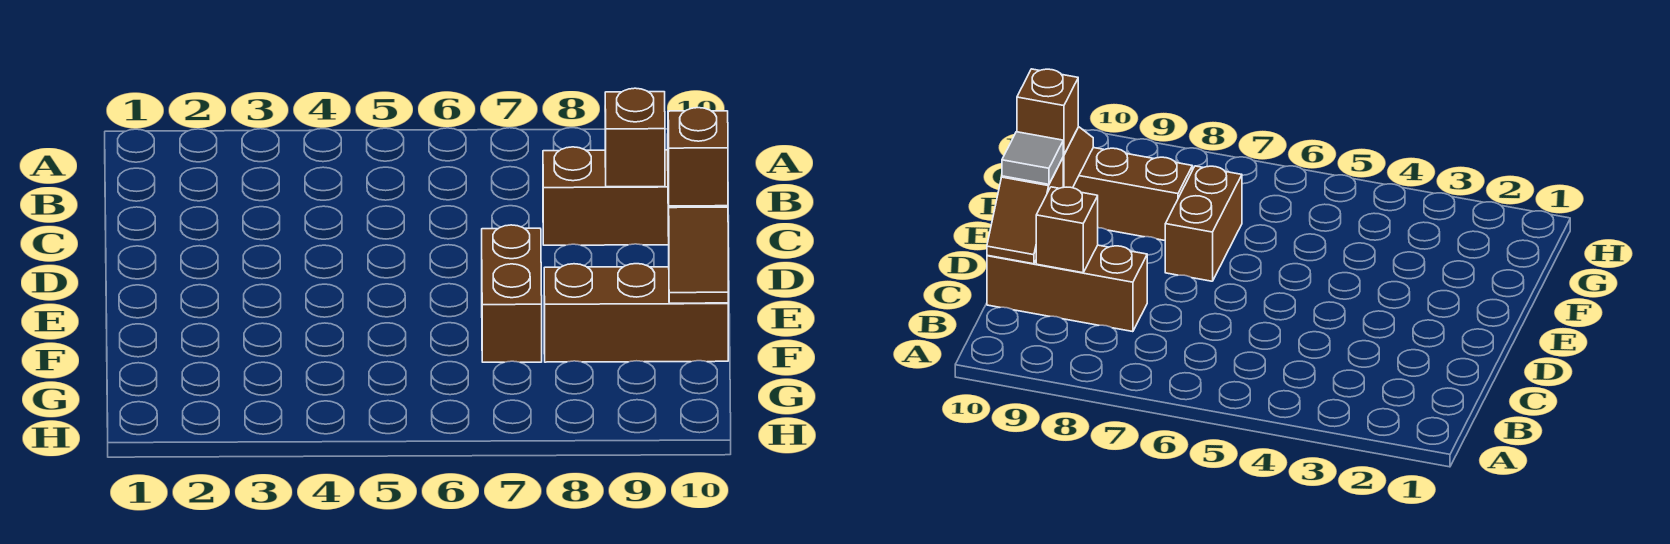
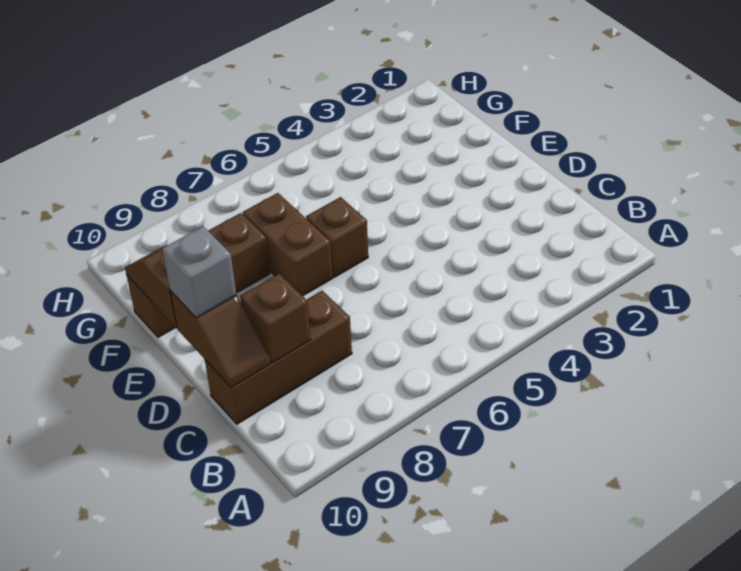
grey tile D10 level 3 -> grey brick D10 level 3
brown brick E10 level 3 -> brown brick E6 level 1

